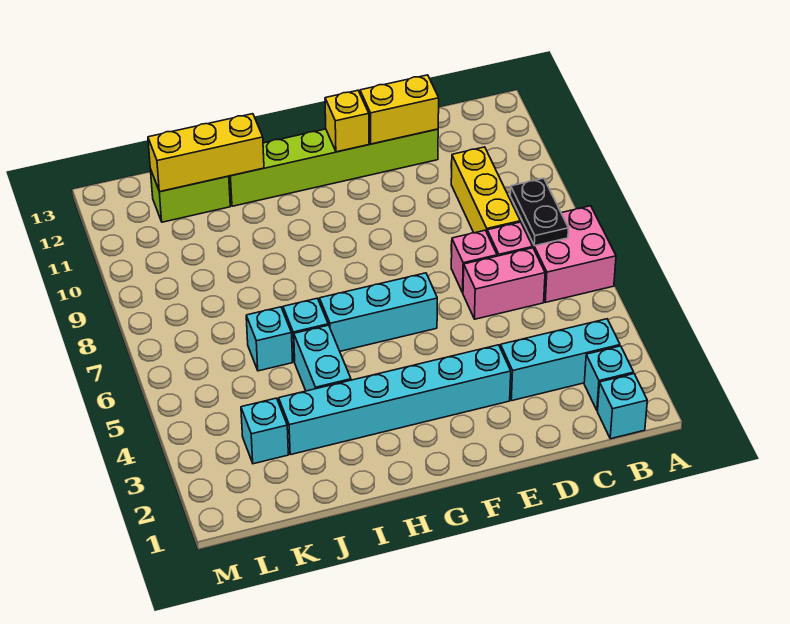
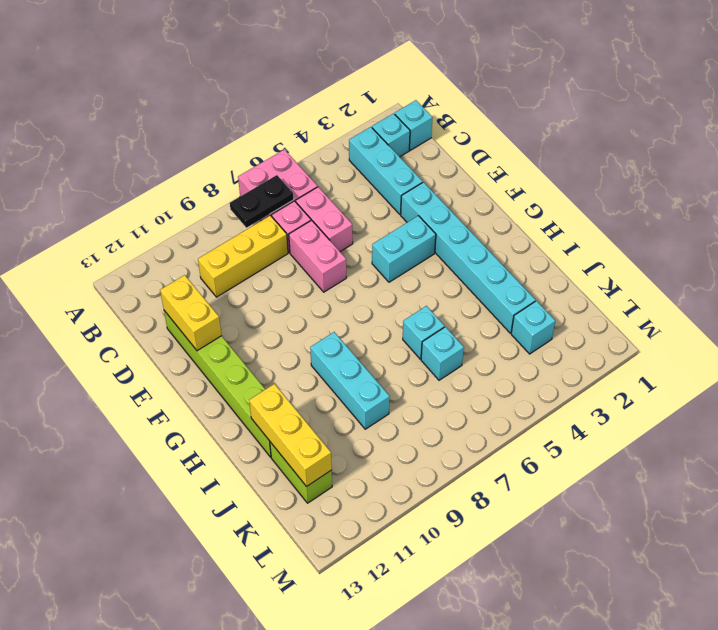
pink brick D7 level 1 -> pink brick D7:E7 level 1
cyan brick F6:H6 level 1 -> cyan brick H9:J9 level 1
yellow brick F12 level 2 -> none
cyan brick I4:I5 level 1 -> cyan brick F4:F5 level 1

